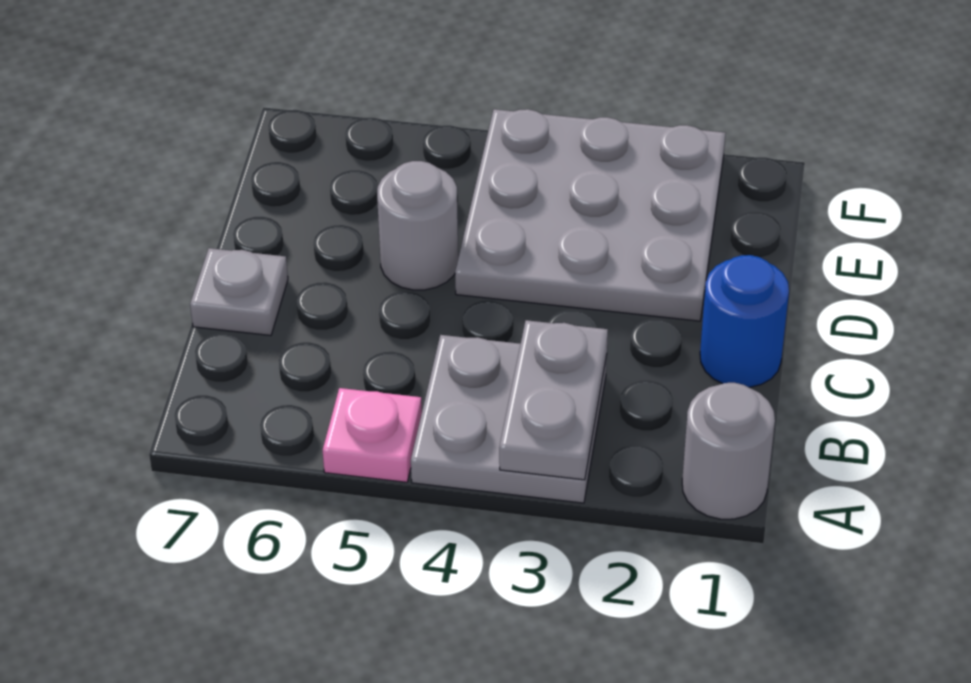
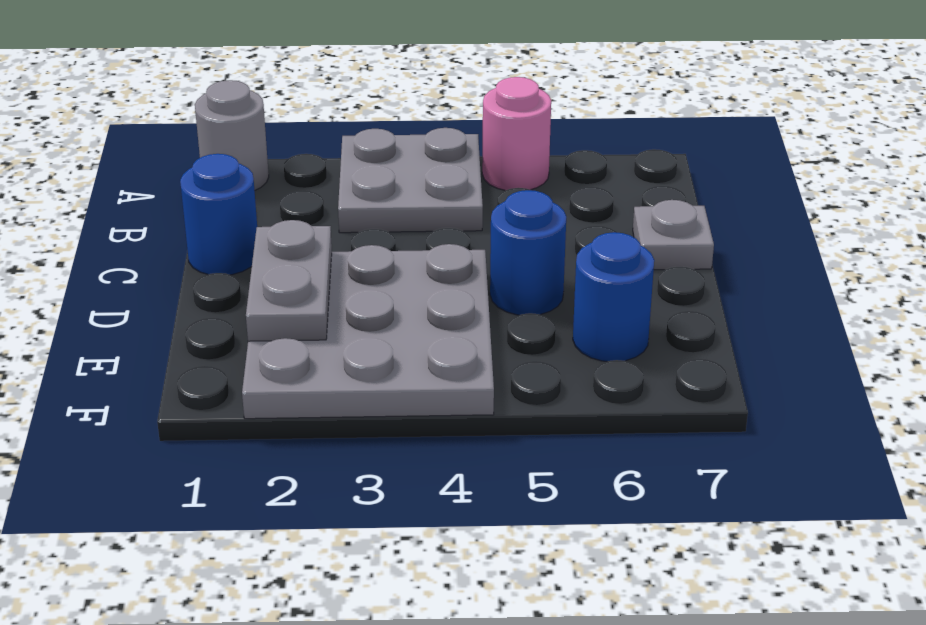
grey plate A3:B3 level 2 -> grey plate D2:E2 level 2
pink plate A5 level 1 -> pink round brick A5 level 1
grey round brick D5 level 1 -> blue round brick D5 level 1
none -> blue round brick E6 level 1

